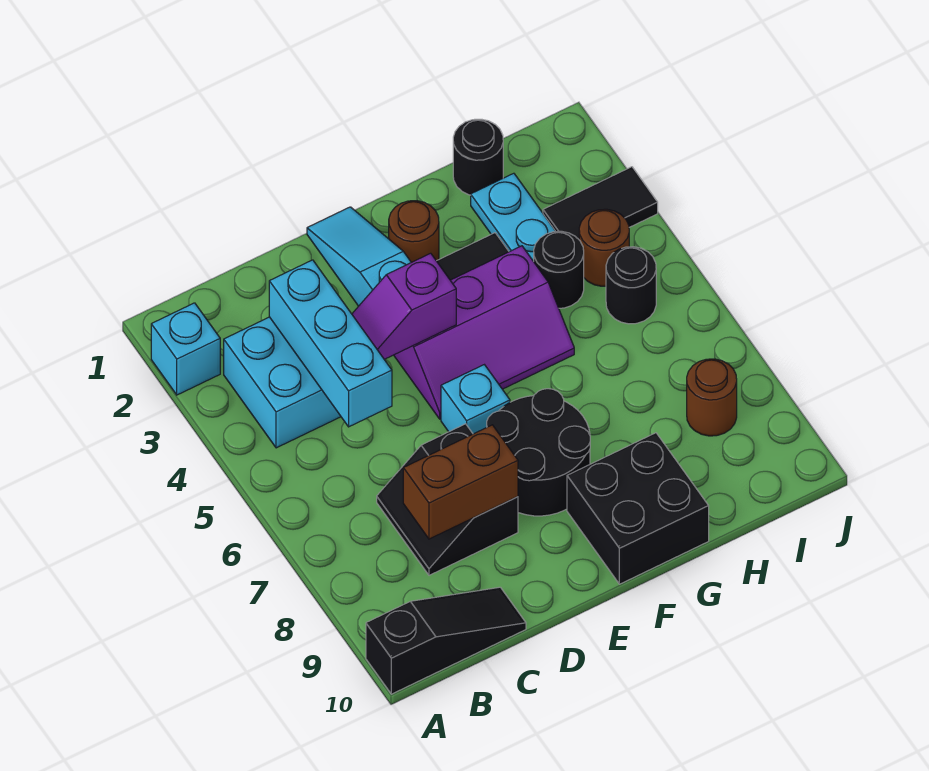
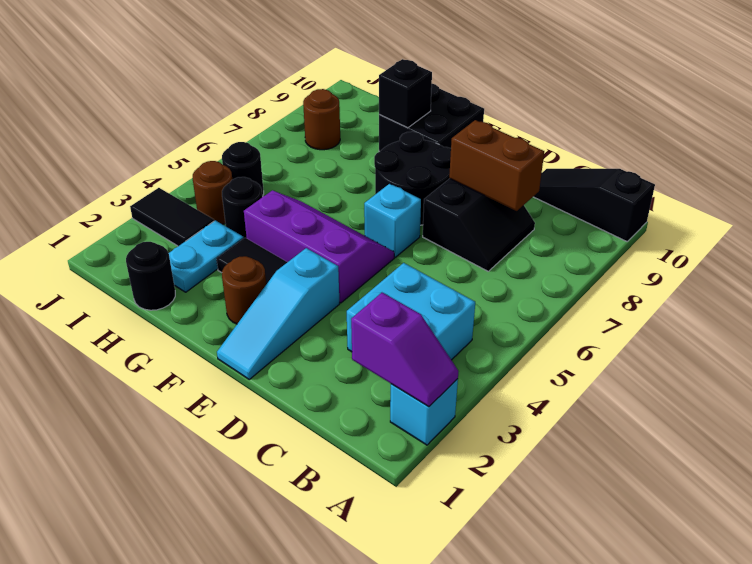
cyan brick C3:C5 level 2 -> none
purple slope D4:E4 level 2 top E -> purple slope A2:B2 level 2 top B
none -> black brick G9 level 2

